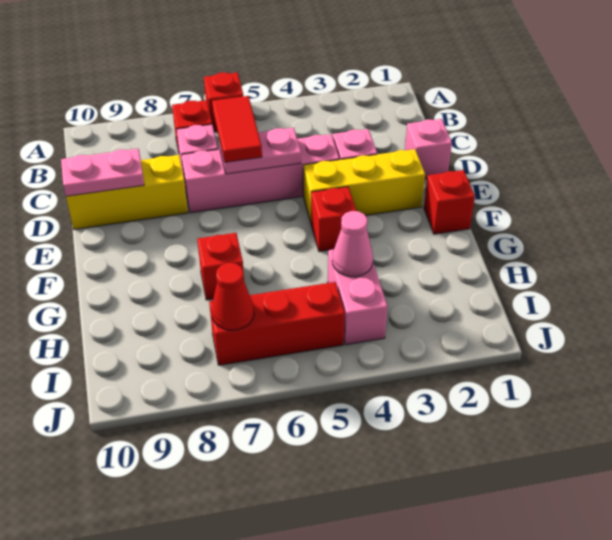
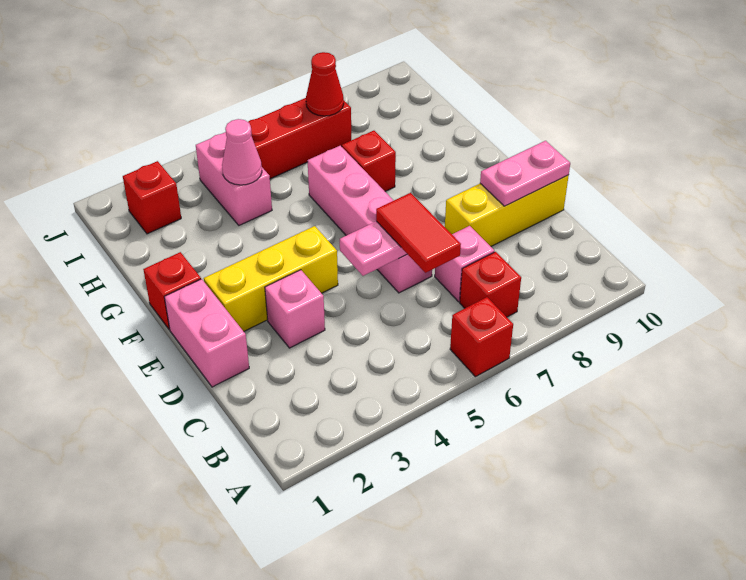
pink brick D1 level 1 -> pink brick D1:E1 level 1
pink brick D4:D7 level 1 -> pink brick D6:G6 level 1
red brick F4 level 1 -> red brick I2 level 1

